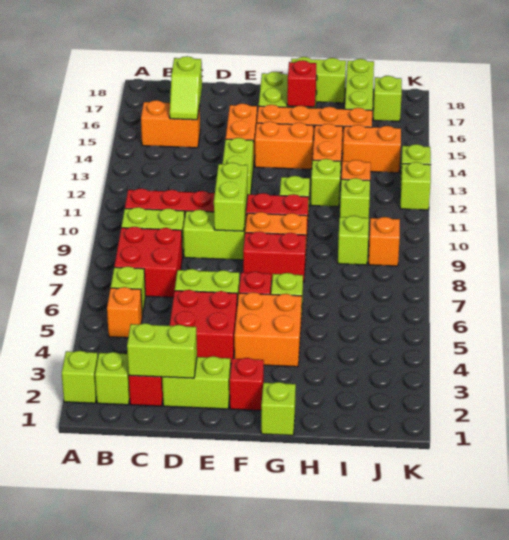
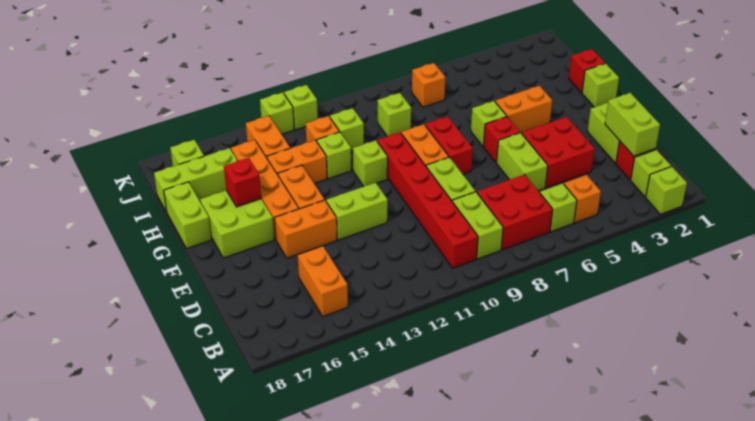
lime slope C15:C16 level 2 top 16 -> none
lime brick E9:E10 level 2 -> none
red brick F2 level 1 -> red brick H1 level 1
orange brick F4:G5 level 1 -> orange brick G4:G5 level 1
orange brick J9 level 1 -> orange brick J7 level 1

